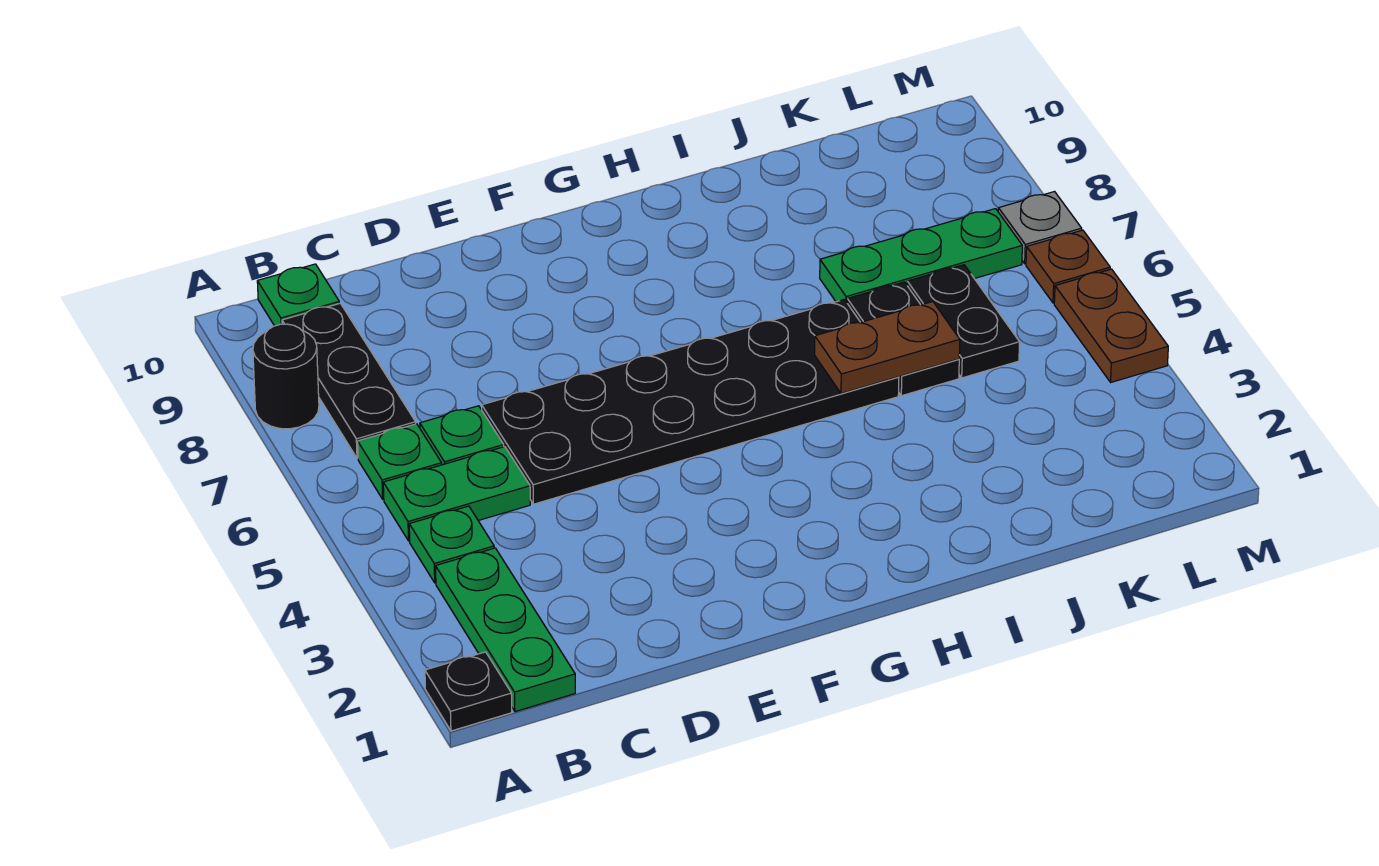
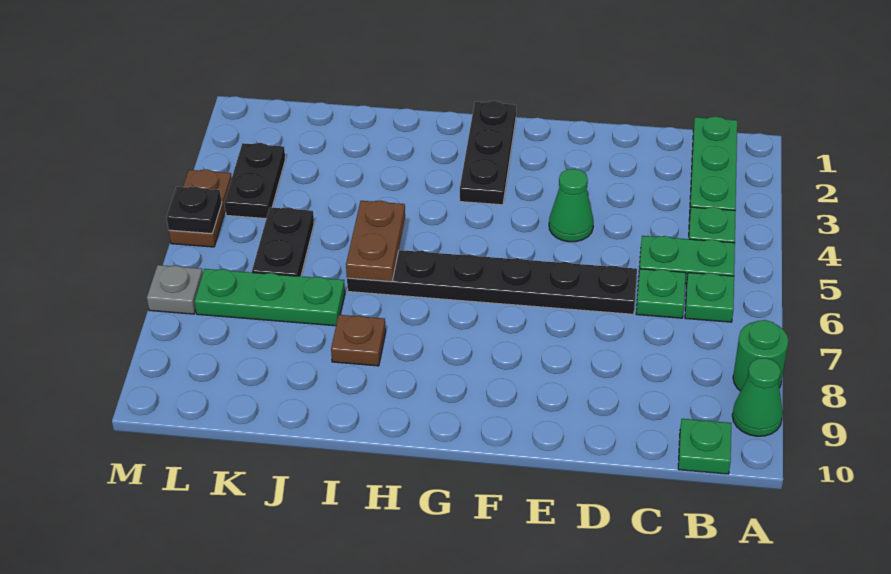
black plate A1 level 1 -> black plate M5 level 2
black round brick A8 level 1 -> green round brick A8 level 1
none -> green cone A9 level 1
black plate B7:B9 level 1 -> black plate G1:G3 level 1
black plate D5:I6 level 1 -> black plate D6:I6 level 1
none -> green cone E4 level 1
brown plate I5:J5 level 2 -> brown plate I5:I6 level 2
black plate J5:J6 level 1 -> black plate L3:L4 level 1
brown plate M6 level 1 -> brown plate I8 level 1

